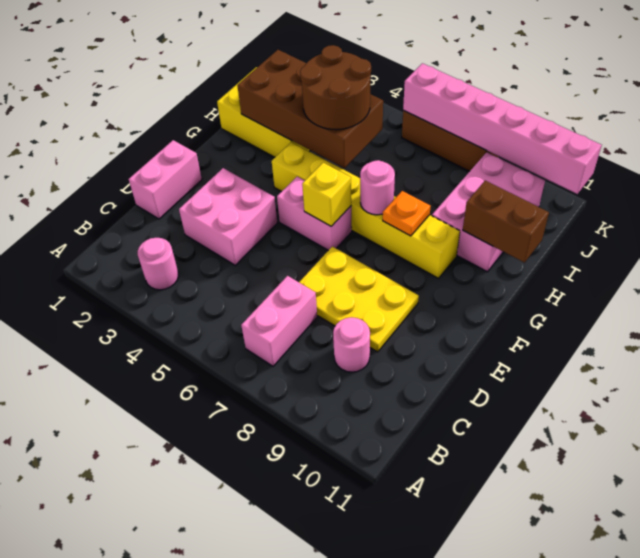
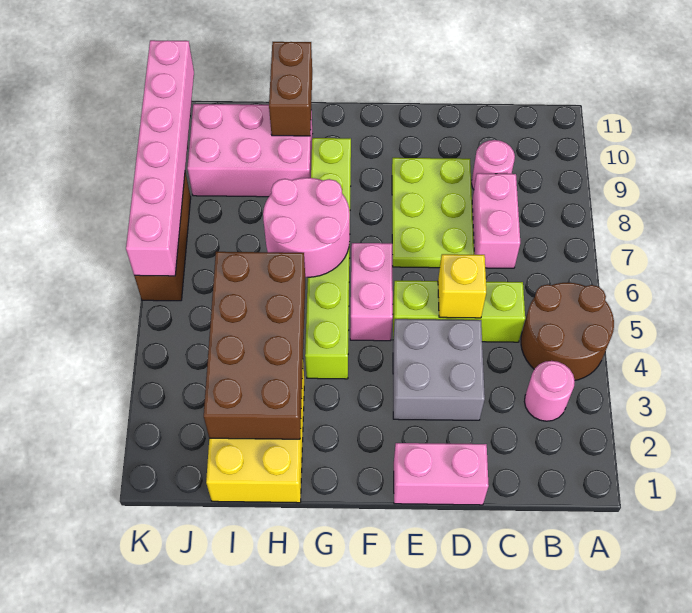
pink brick B7:C7 level 1 -> pink brick C7:C8 level 1
none -> lime brick C5:E5 level 1
pink brick D3:E4 level 1 -> grey brick D3:E4 level 1
yellow plate D7:E9 level 1 -> lime plate D7:E9 level 1
yellow brick F6 level 2 -> yellow brick D5 level 2
yellow brick G4:G9 level 1 -> lime brick G4:G9 level 1
pink round brick G7 level 2 -> pink round brick G6:H7 level 2
orange plate G8 level 2 -> none
brown round brick H4:I5 level 3 -> brown round brick A4:B5 level 1

